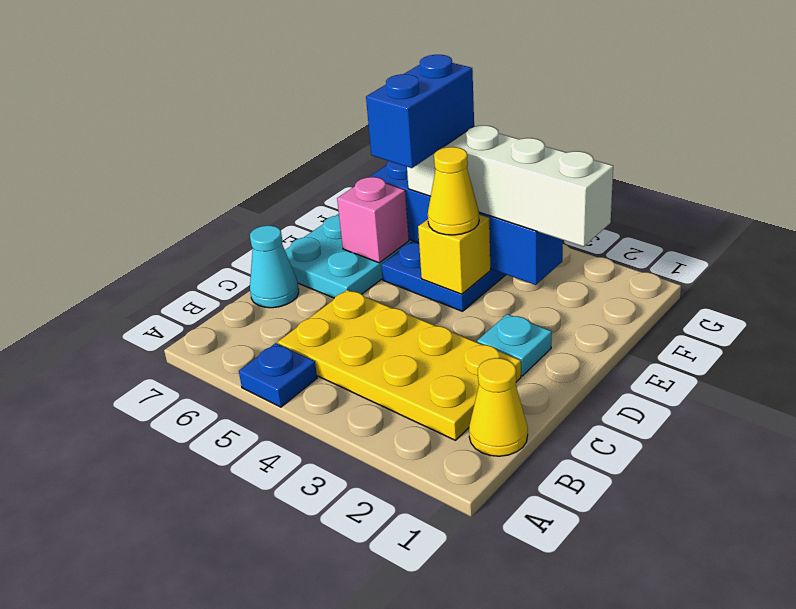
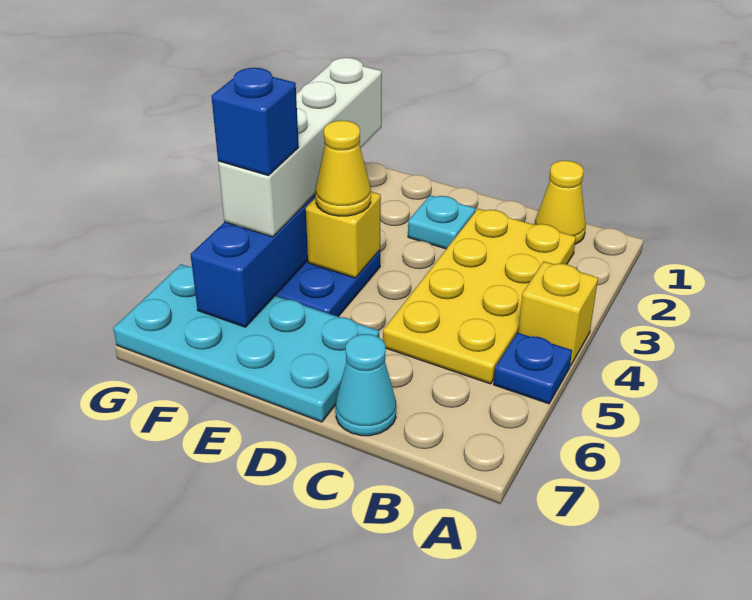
none -> yellow brick A4 level 1
blue brick E5:F5 level 4 -> blue brick F5 level 4
pink brick E6 level 2 -> none

